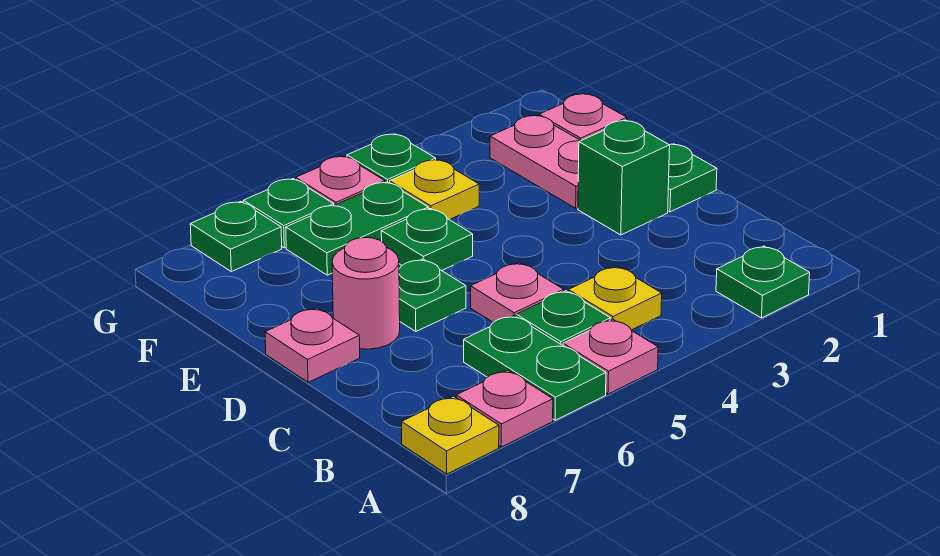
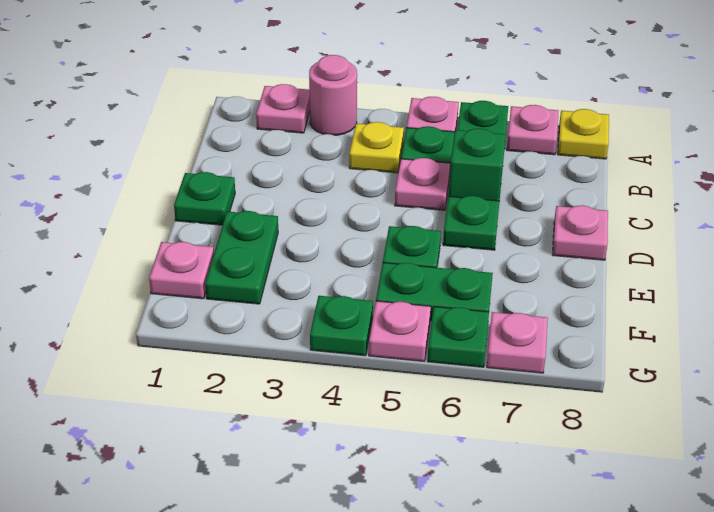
green plate A2 level 1 -> pink plate A2 level 1
green brick D2 level 1 -> green brick C6 level 1
pink round brick D7 level 1 -> pink round brick A3 level 1
pink plate E2:F2 level 1 -> green plate E2:F2 level 1
yellow plate F4 level 1 -> none
green plate G7 level 1 -> pink plate G7 level 1

